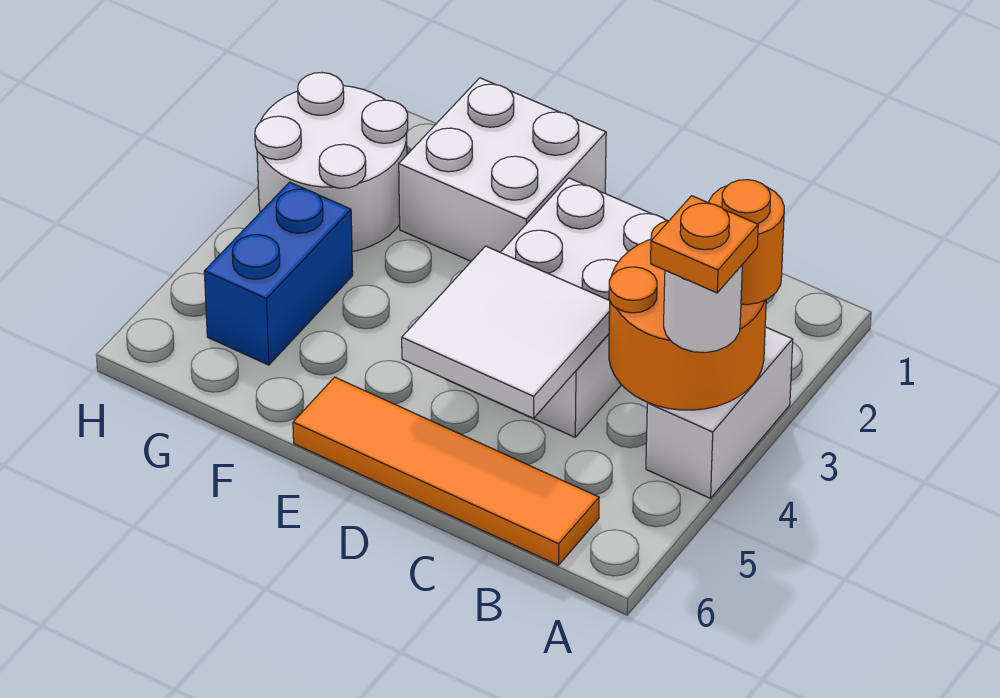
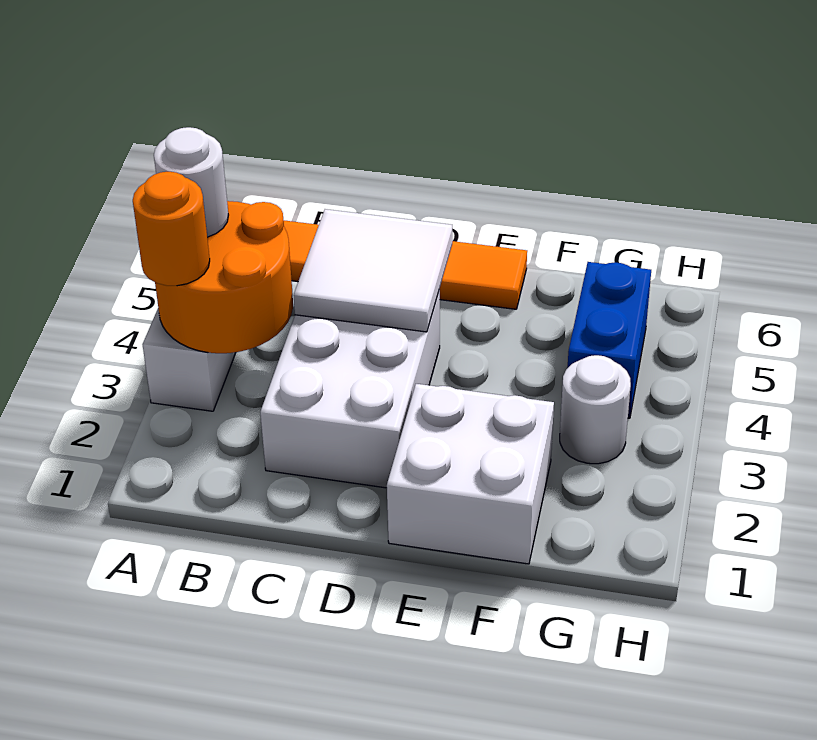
orange plate A4 level 4 -> none
white round brick G2:H3 level 1 -> white round brick G3 level 1

